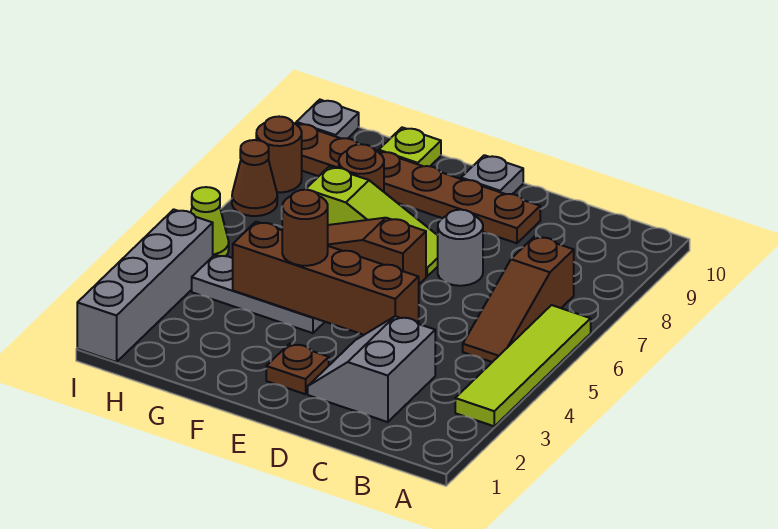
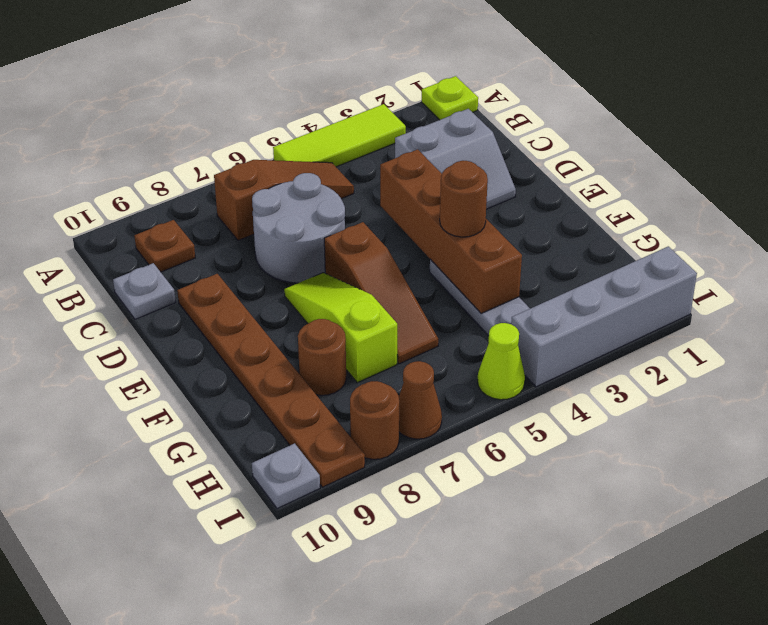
lime tile A3:A6 level 1 -> lime tile A3:A5 level 1
grey round brick D7 level 1 -> grey round brick C6:D7 level 1
brown plate E2 level 1 -> brown plate B9 level 1
grey plate E10 level 1 -> grey plate C10 level 1
lime plate G10 level 1 -> lime plate A1 level 1

